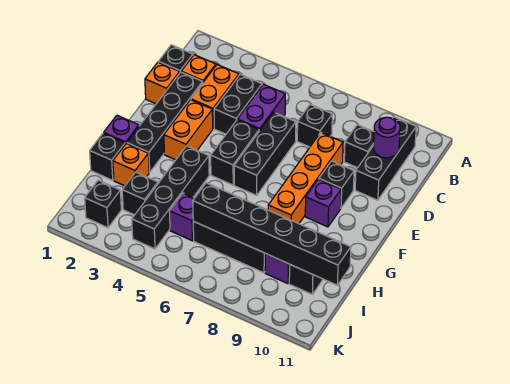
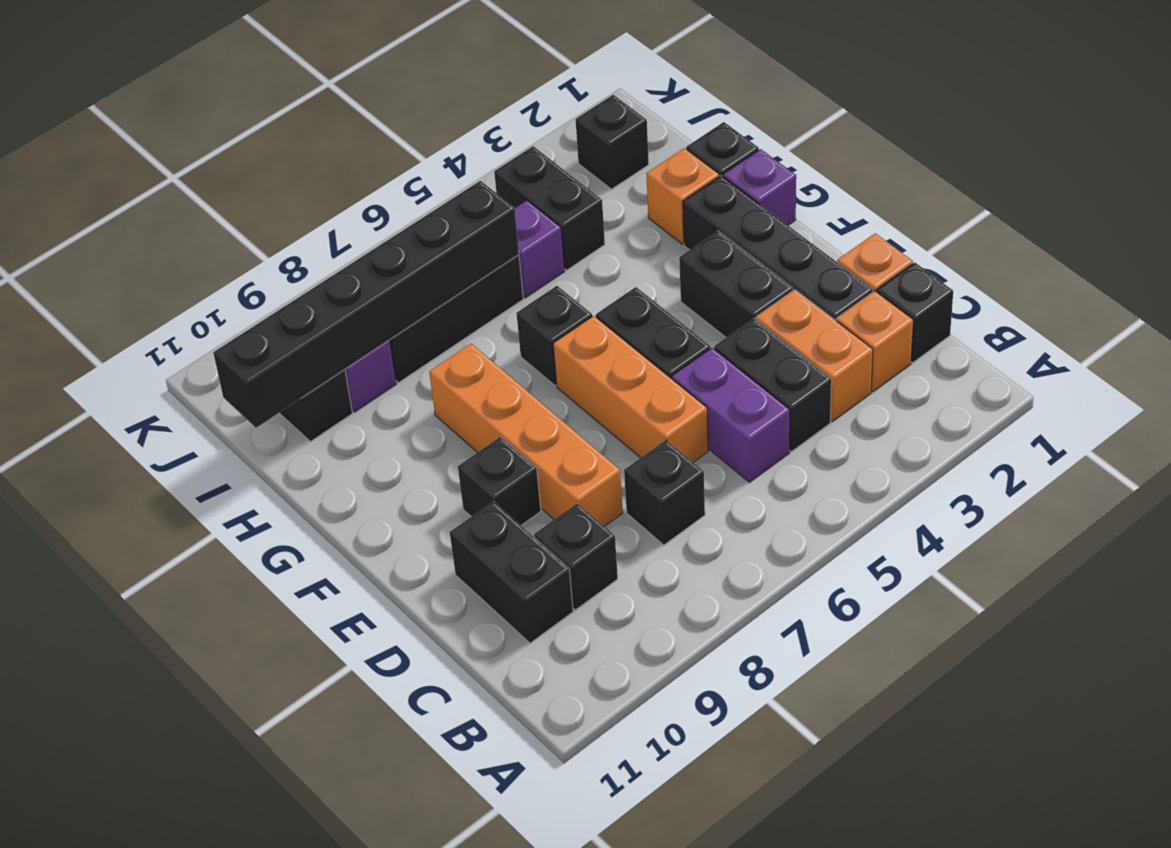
black brick B10:D10 level 1 -> black brick C10:D10 level 1
purple round brick C10 level 2 -> none
black brick D6:F6 level 1 -> orange brick D6:F6 level 1
orange brick E3:F3 level 1 -> black brick E3:F3 level 1
purple brick F9 level 1 -> none
black brick G4:J4 level 1 -> black brick I4:J4 level 1
black brick I3 level 1 -> black brick G6 level 1

